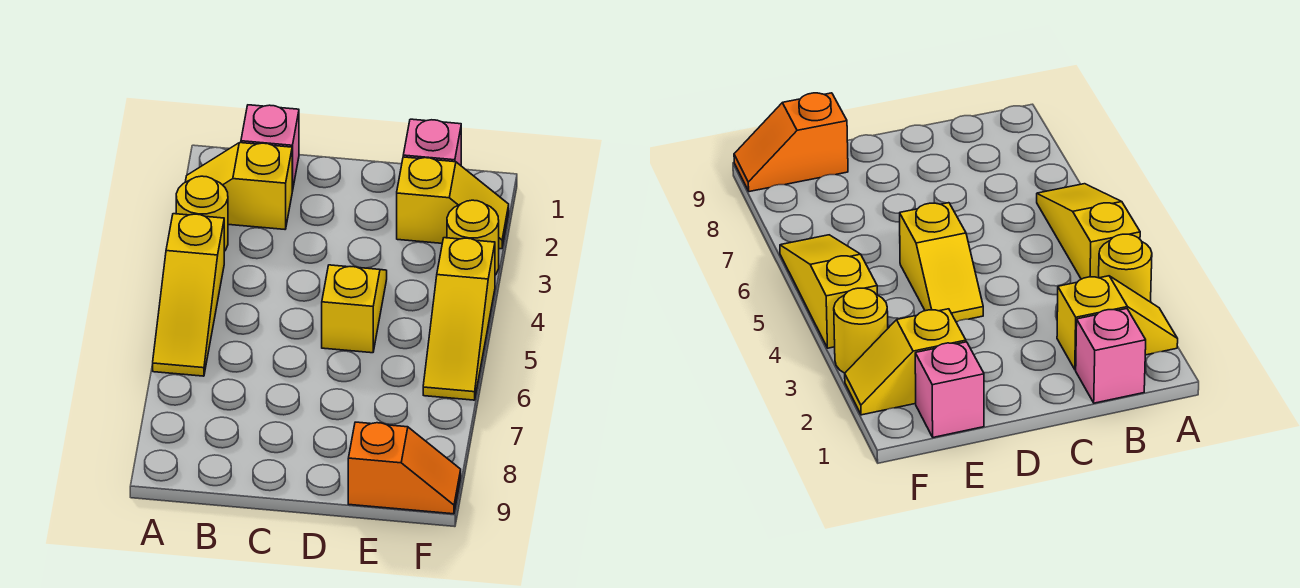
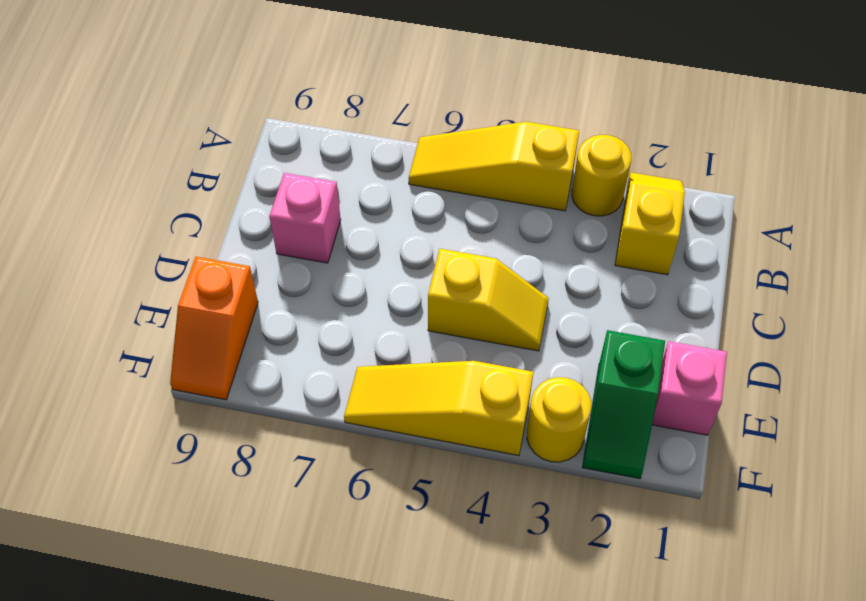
pink brick B1 level 1 -> pink brick C8 level 1
yellow slope E2:F2 level 1 top E -> green slope E2:F2 level 1 top E

